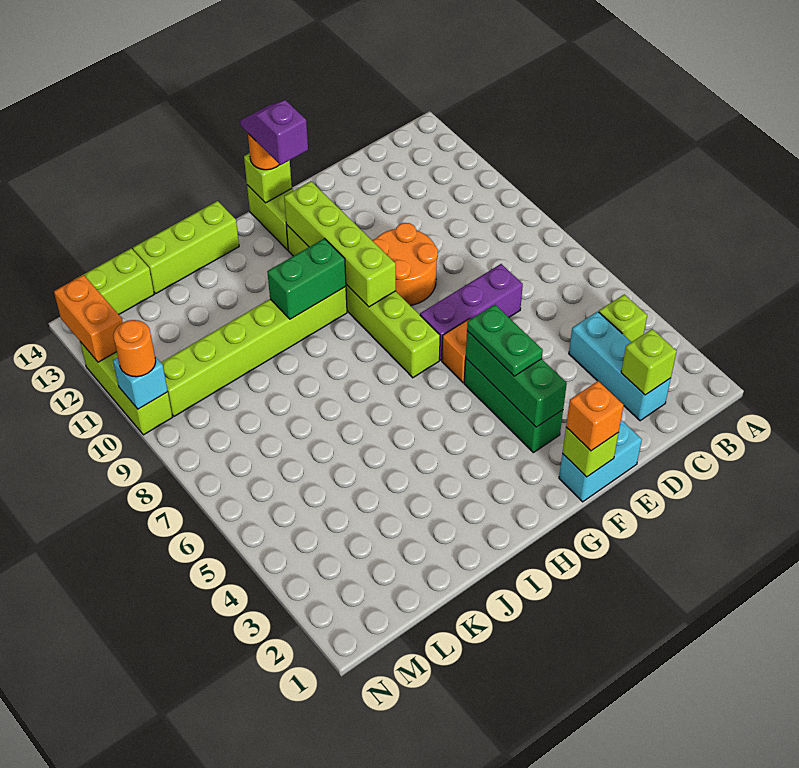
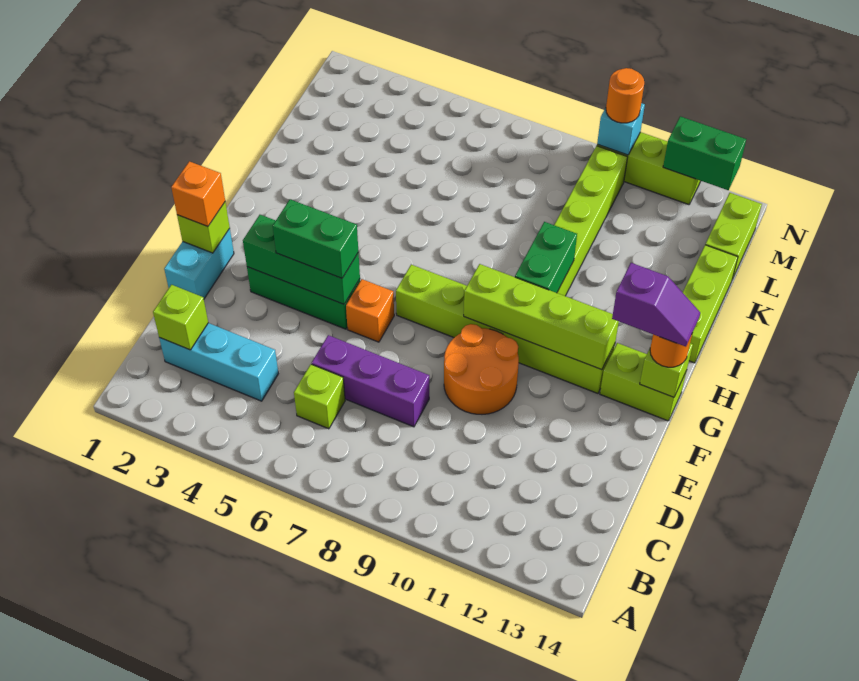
lime brick B4 level 1 -> lime brick C6 level 1
purple brick D7:F7 level 1 -> purple brick D6:D8 level 1
green plate F4:F5 level 3 -> green brick F4:F5 level 3
orange brick N12:N13 level 2 -> green brick N12:N13 level 2

